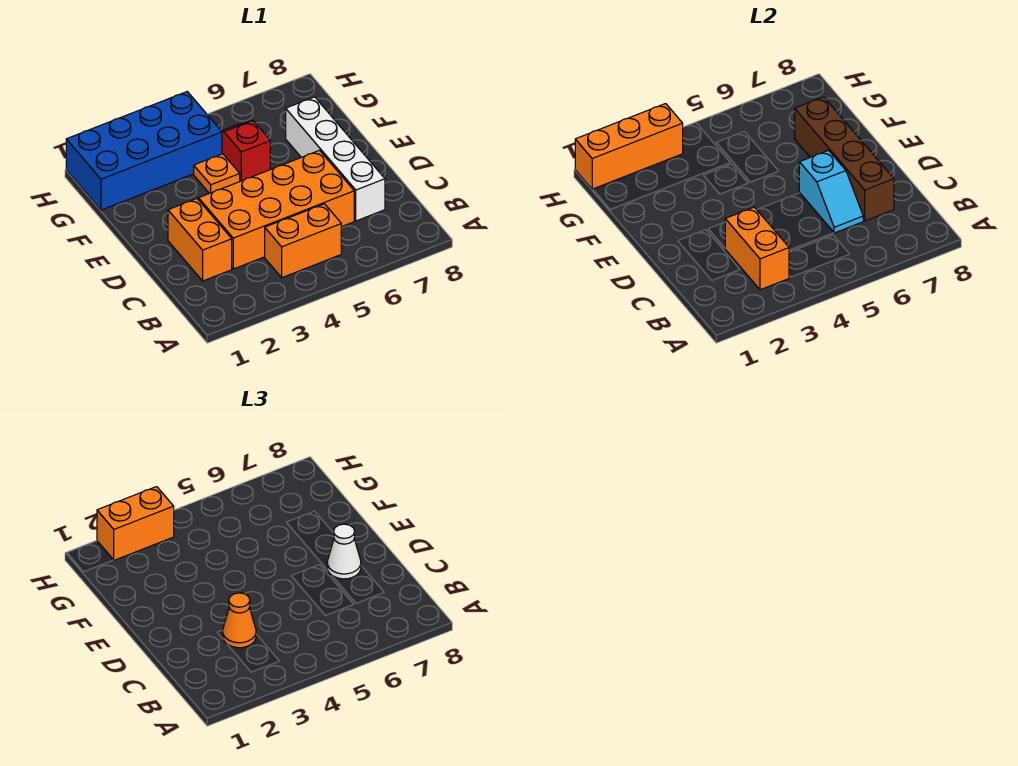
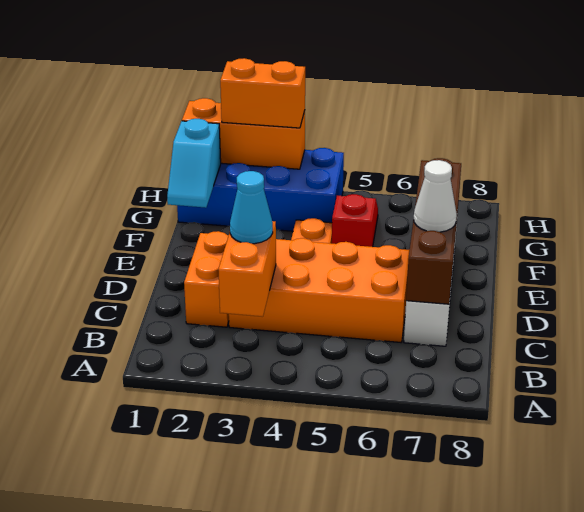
orange brick B4:B5 level 1 -> none
orange cone C3 level 3 -> cyan cone C3 level 3
cyan slope C6:D6 level 2 top D -> cyan slope F1:G1 level 2 top G

